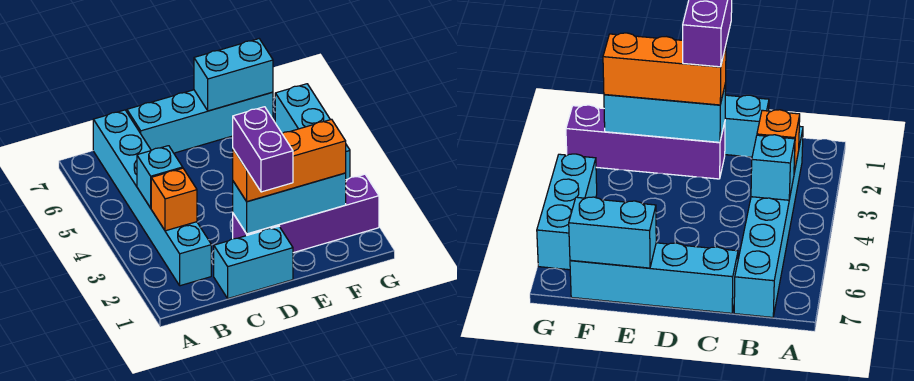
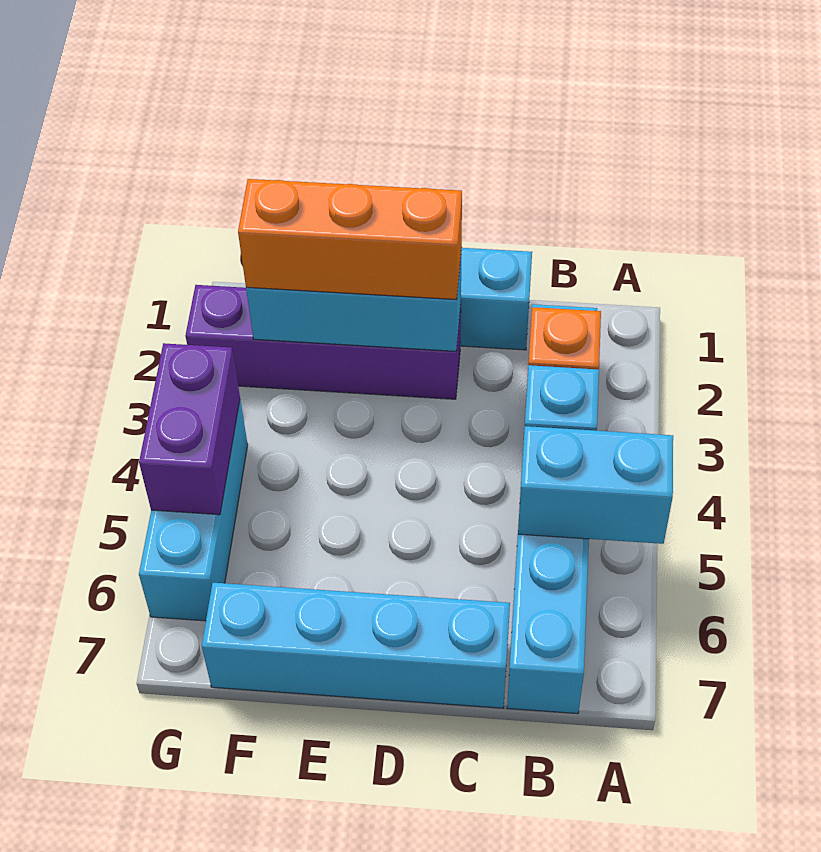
purple brick D1:D2 level 4 -> purple brick G4:G5 level 2
cyan brick E7:F7 level 2 -> cyan brick A5:B5 level 2

